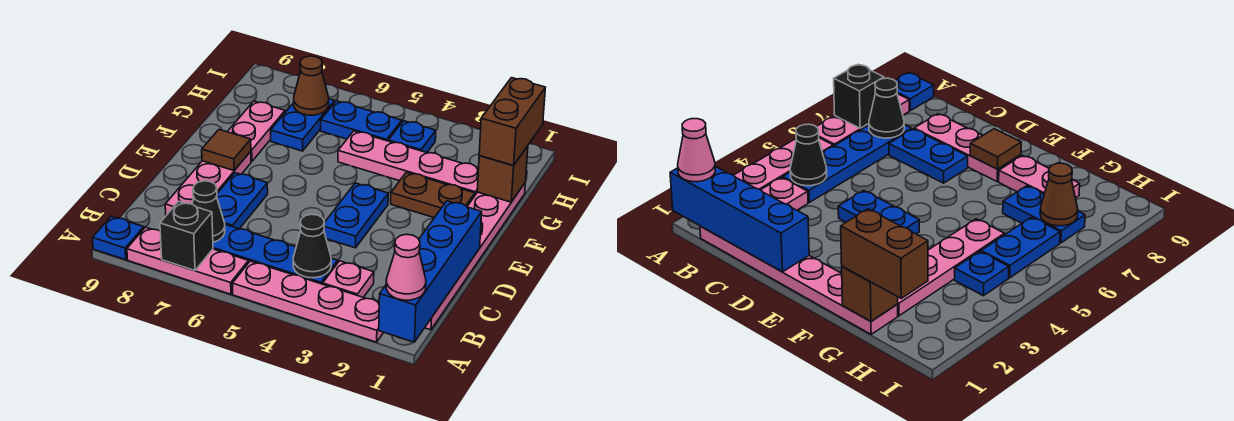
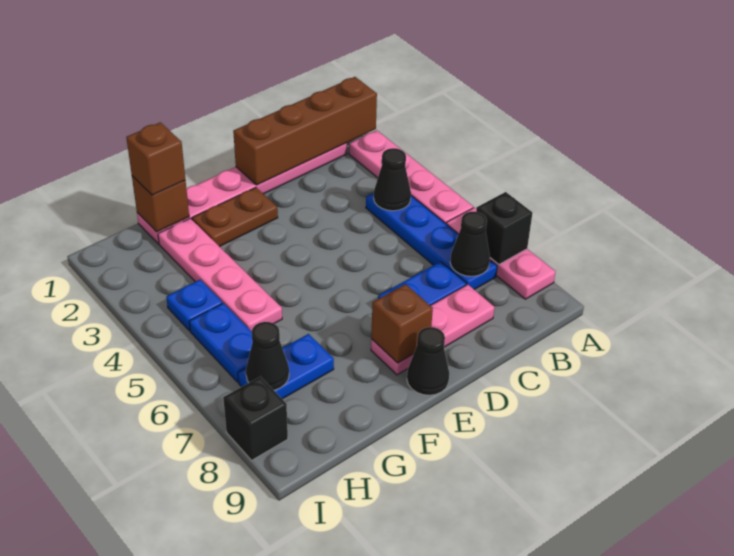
blue brick A1:D1 level 2 -> brown brick A1:D1 level 2
pink cone A1 level 3 -> none
blue plate A9 level 1 -> none
pink plate B3 level 1 -> none
blue plate D4:E4 level 1 -> none
brown tile E8 level 2 -> brown brick E8 level 2
none -> black cone E9 level 1
brown plate F2:F3 level 1 -> brown plate E2:F2 level 1
pink plate F8:G8 level 1 -> none
brown brick G1:H1 level 3 -> brown brick G1 level 3
brown cone H7 level 2 -> black cone H7 level 2
none -> black brick I8 level 1

